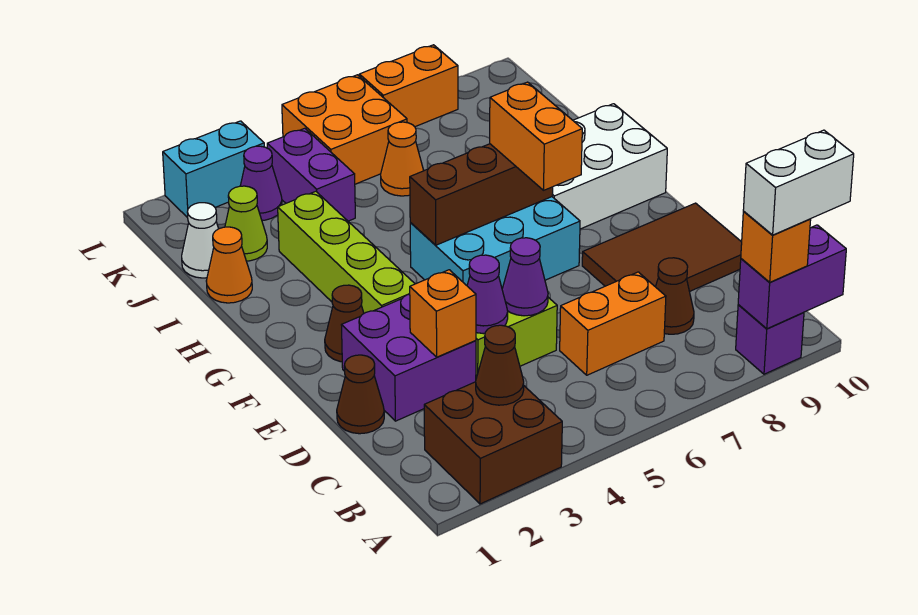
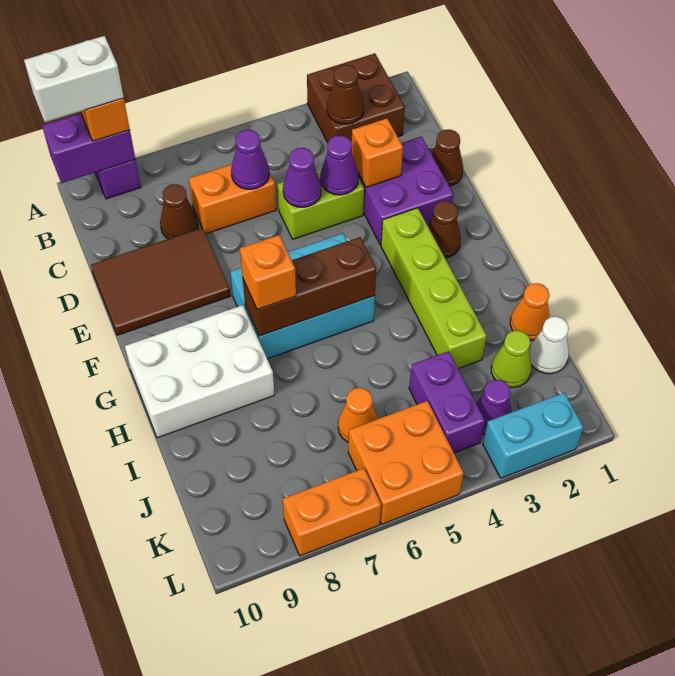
none -> purple cone C6 level 2
orange brick F7:G7 level 3 -> orange brick G7 level 3

